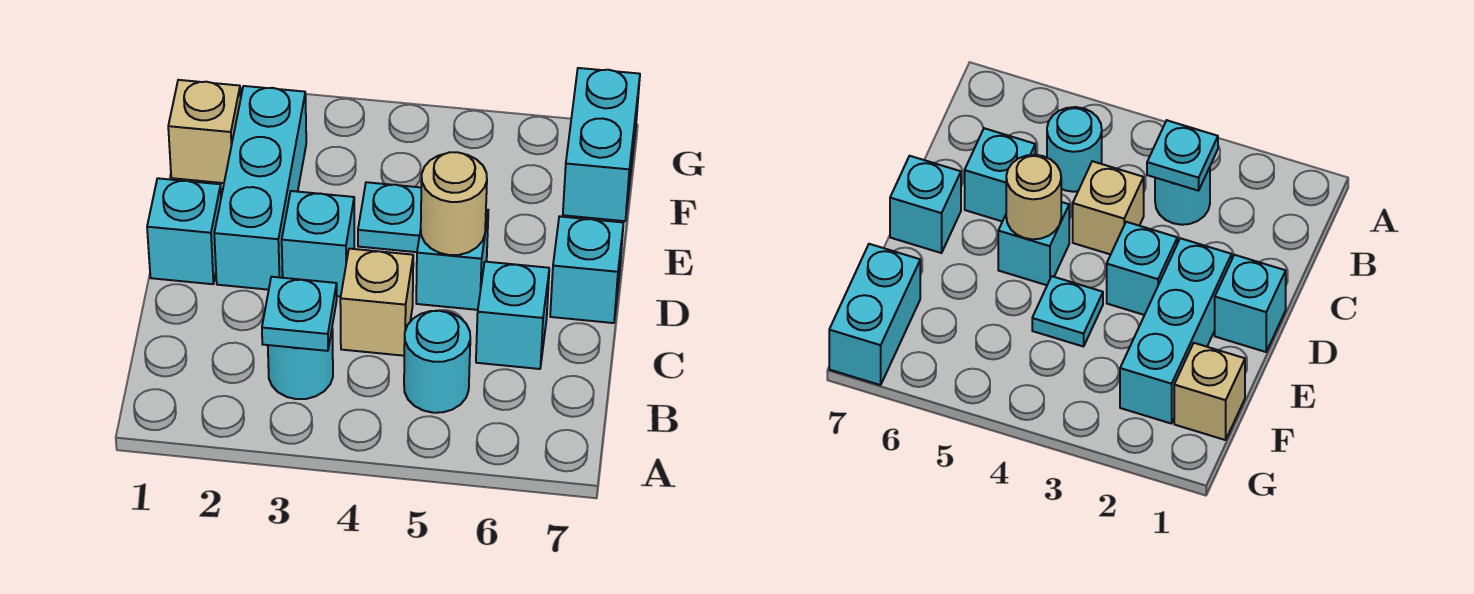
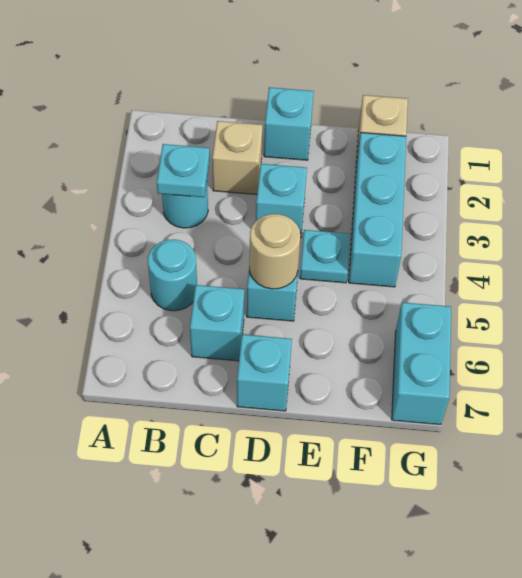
tan brick C4 level 1 -> tan brick C2 level 1
cyan brick D2:F2 level 1 -> cyan brick F2:F4 level 1
cyan brick F7:G7 level 1 -> cyan brick G6:G7 level 1

